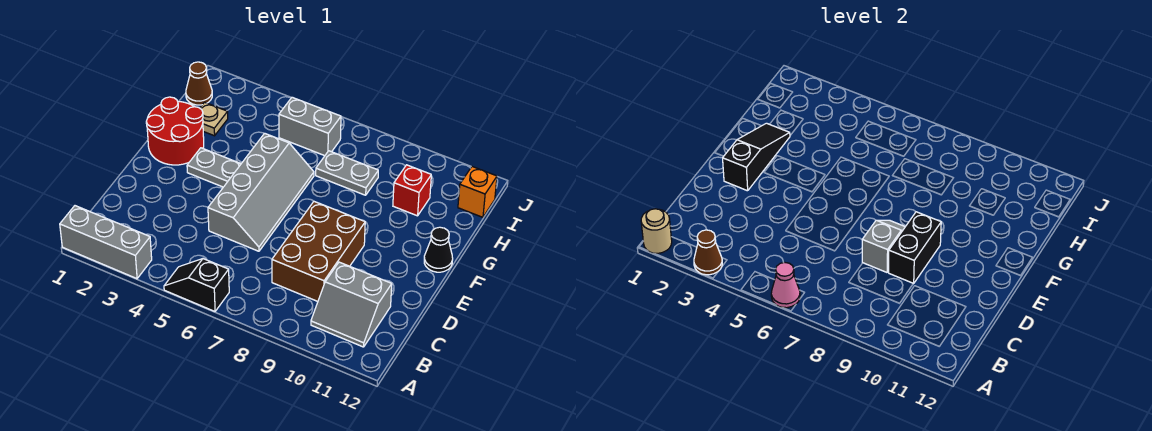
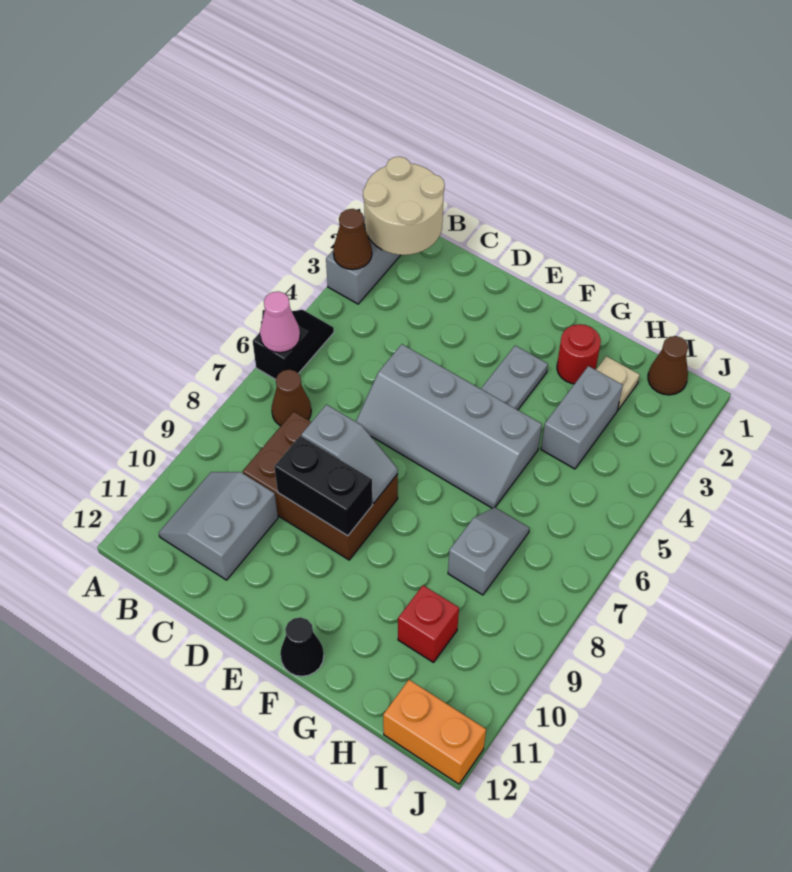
tan round brick A1 level 2 -> tan round brick A1:B2 level 2
none -> brown cone B7 level 1
black slope E2:G2 level 2 top E -> none
red round brick F1:G2 level 1 -> red round brick G2 level 1
grey plate H7:H8 level 1 -> grey slope H7:H8 level 1 top 8
grey brick I5:I6 level 1 -> grey brick H3:H4 level 1
orange brick I12 level 1 -> orange brick I12:J12 level 1

